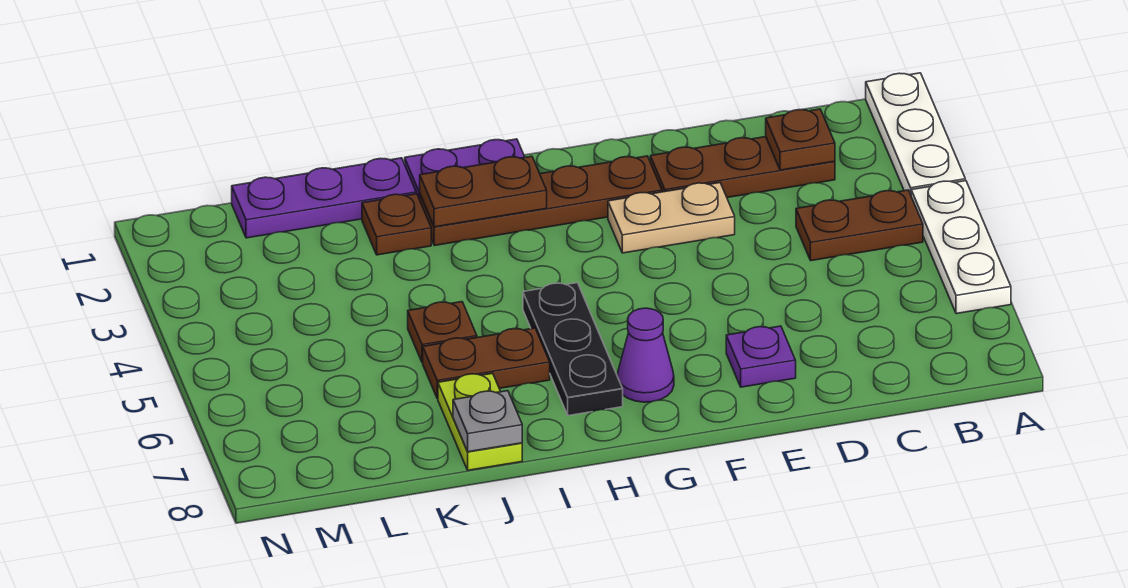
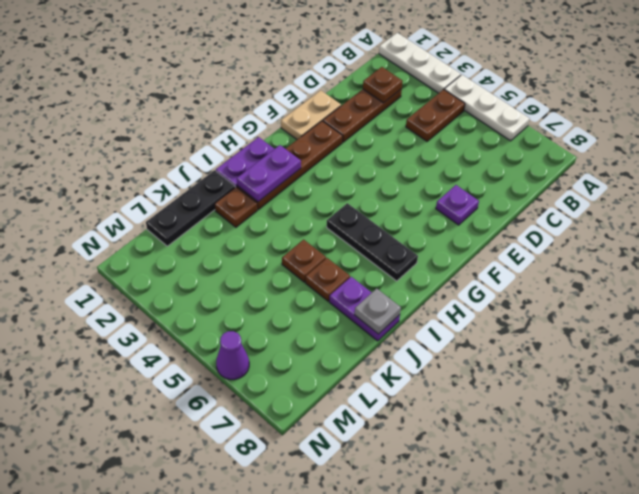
tan plate E3:F3 level 1 -> tan plate E1:F1 level 1
purple cone G7 level 1 -> purple cone N6 level 1
brown plate H2:I2 level 2 -> purple plate H2:I2 level 2
brown plate I6:J6 level 1 -> brown plate J6 level 1
purple plate J1:L1 level 1 -> black plate J1:L1 level 1
lime plate J7:J8 level 1 -> purple plate J7:J8 level 1

